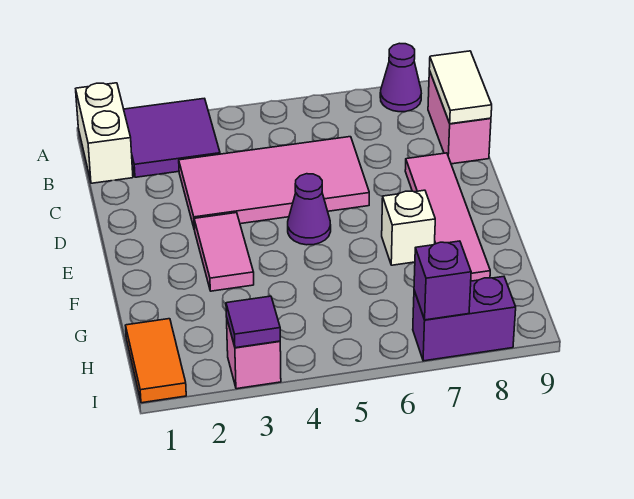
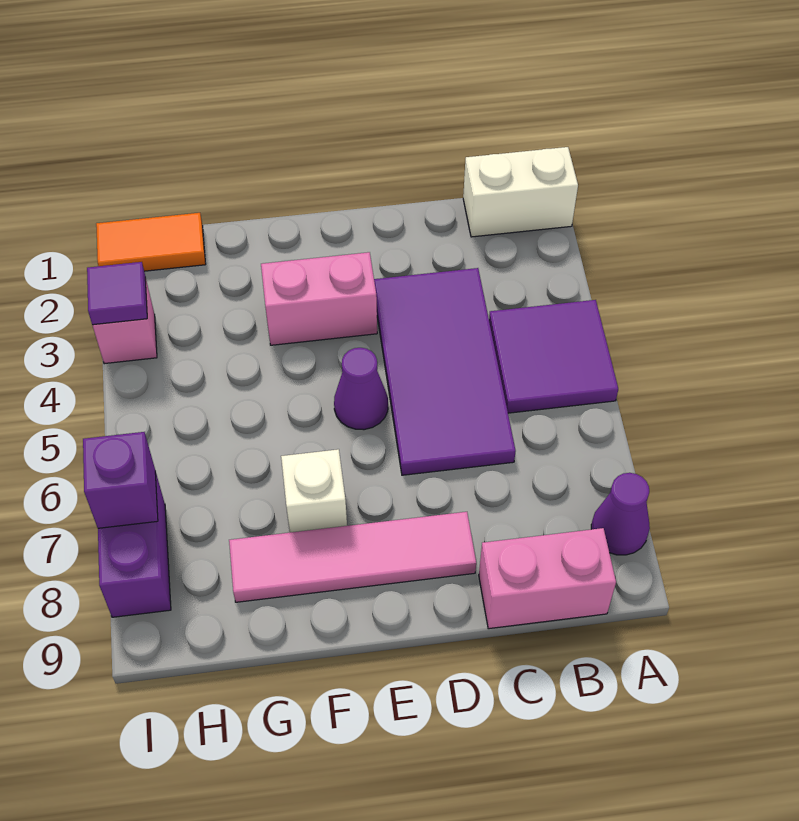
purple tile A2:B3 level 1 -> purple tile A4:B5 level 1
white tile B9:C9 level 2 -> none
pink tile C3:D6 level 1 -> purple tile C3:D6 level 1
pink tile E3:F3 level 1 -> pink brick E3:F3 level 1

